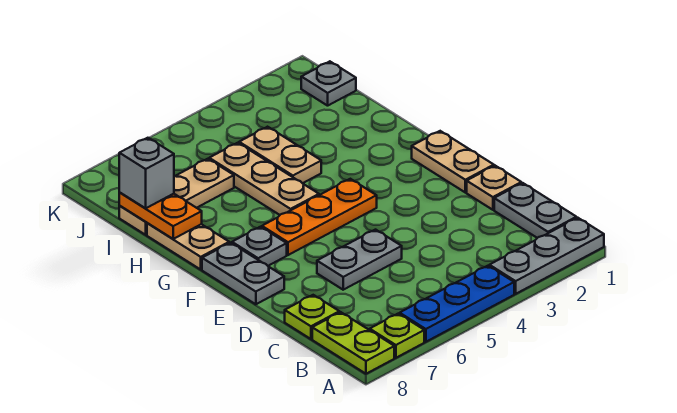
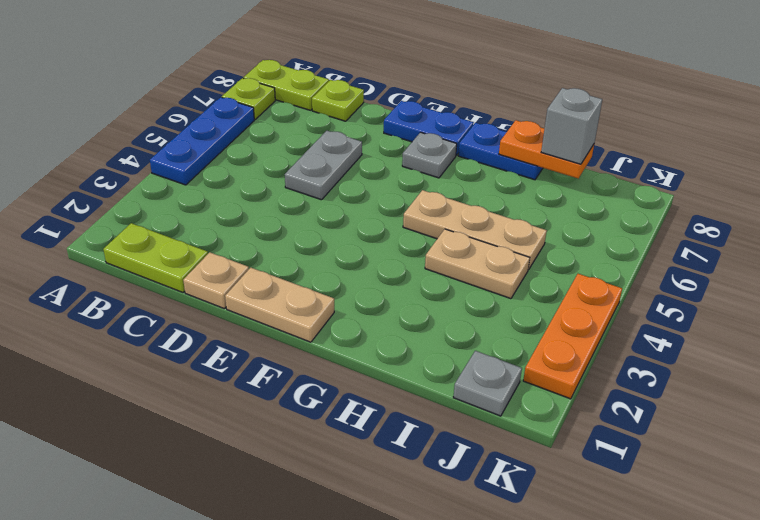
grey plate A1:A3 level 1 -> none
grey plate B1:C1 level 1 -> lime plate B1:C1 level 1
grey plate E8:F8 level 1 -> blue plate E8:F8 level 1
orange plate F4:F6 level 1 -> orange plate K2:K4 level 1
tan plate G8:H8 level 1 -> blue plate G8:H8 level 1
tan plate I6:I8 level 1 -> none

